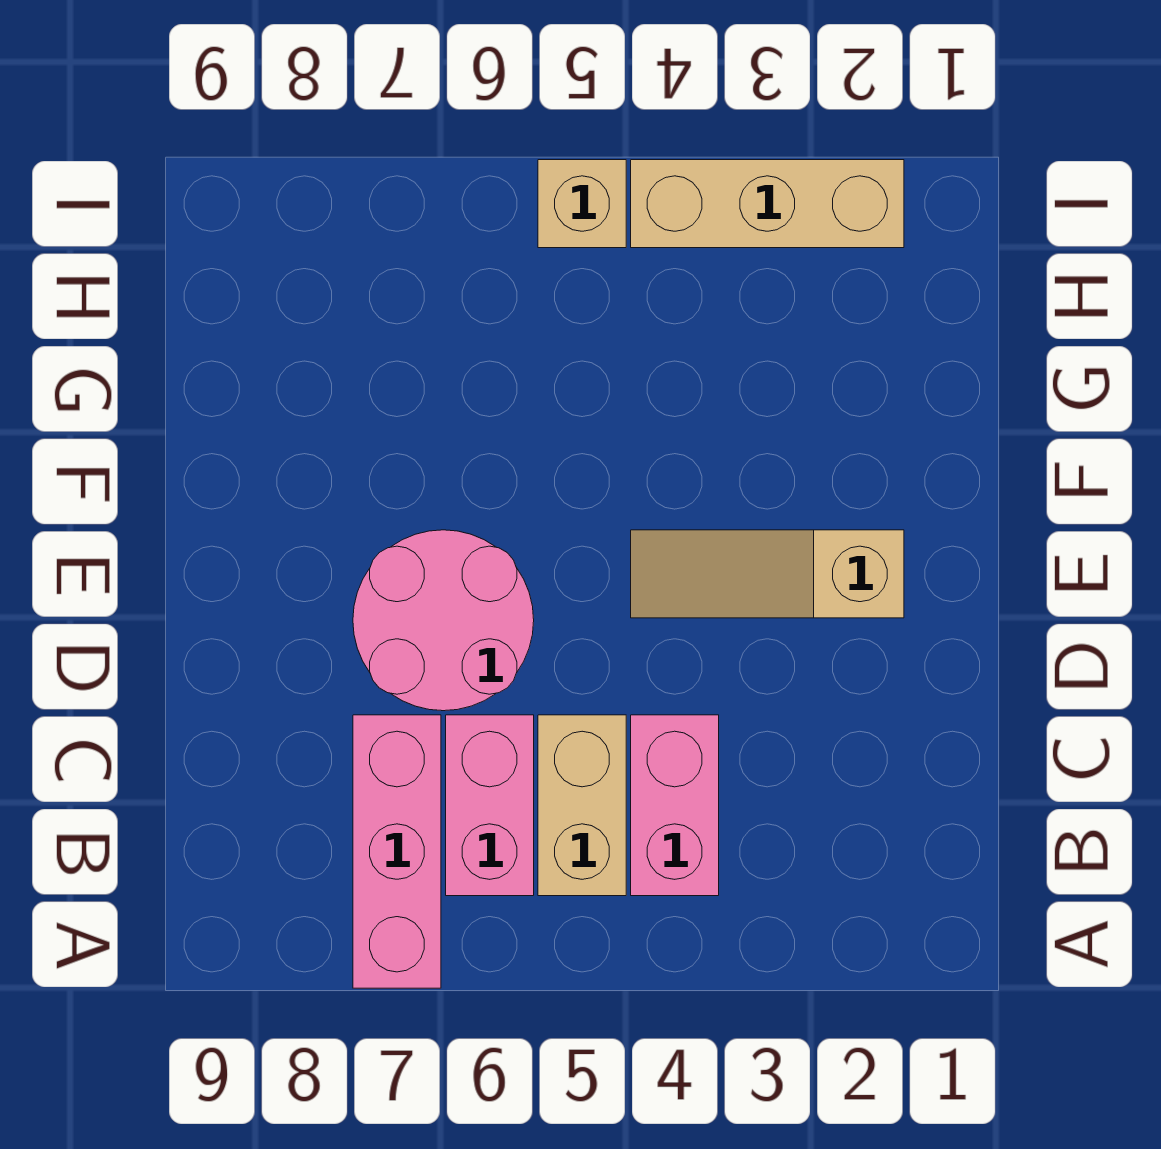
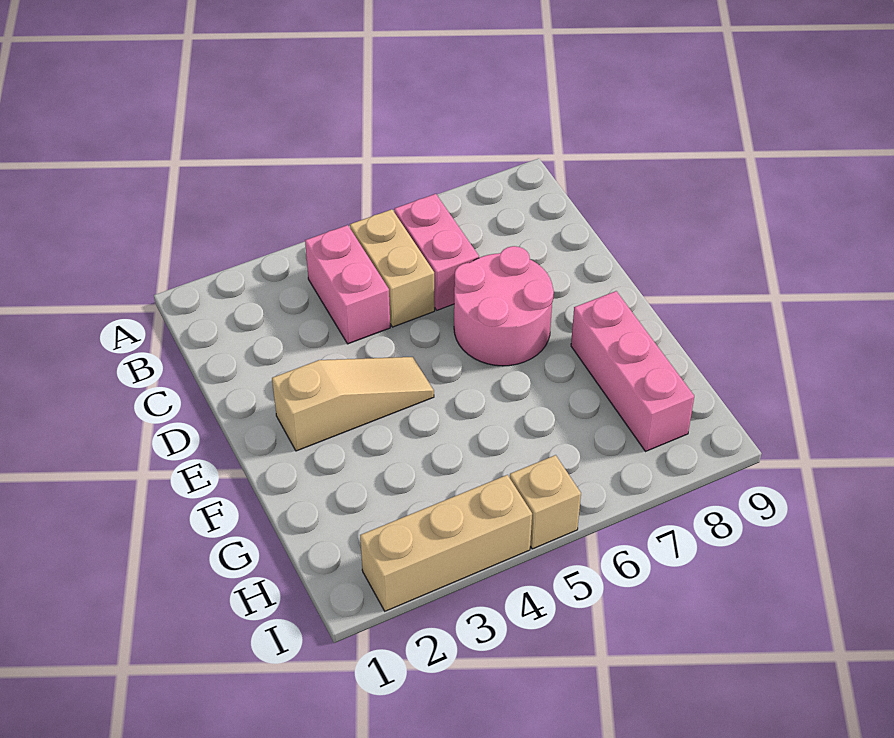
pink brick A7:C7 level 1 -> pink brick F8:H8 level 1

